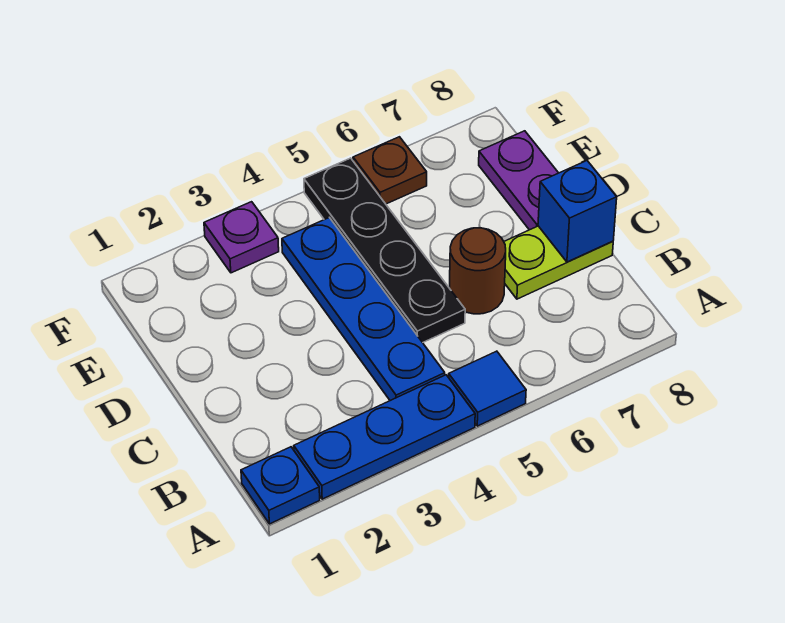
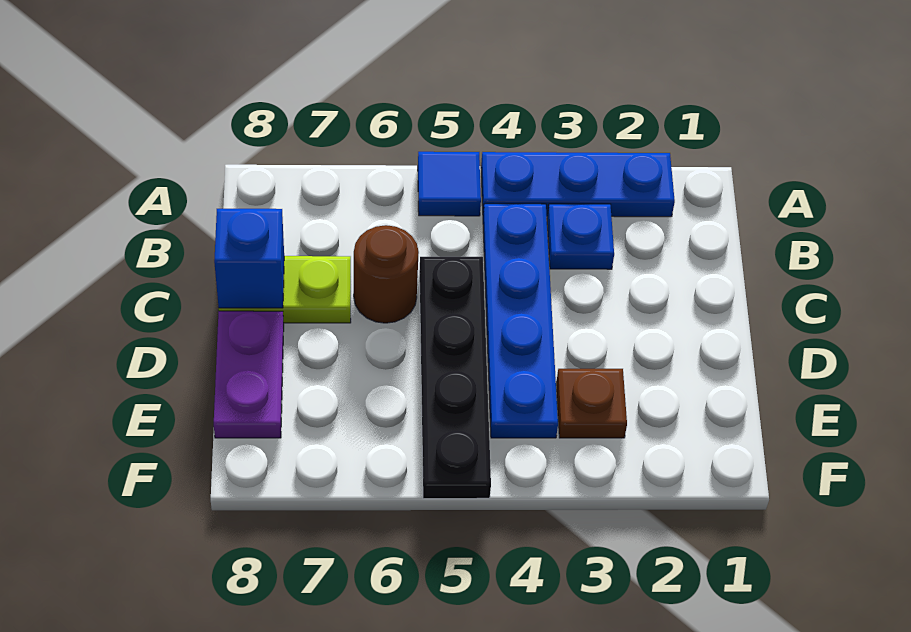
blue plate A1 level 1 -> blue plate B3 level 1
purple plate F3 level 1 -> none
brown plate F6 level 1 -> brown plate E3 level 1

